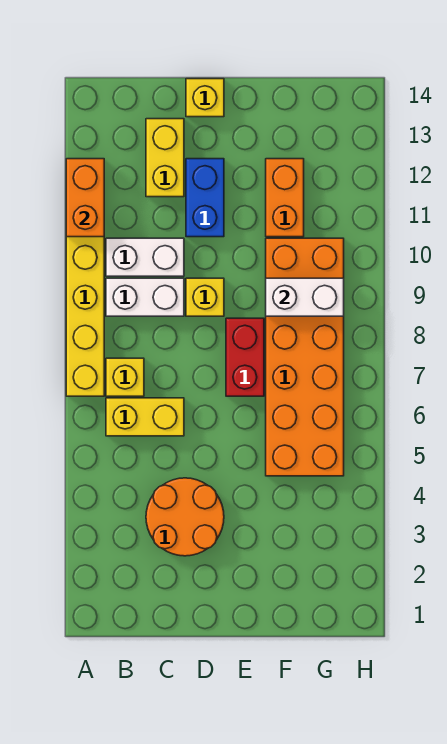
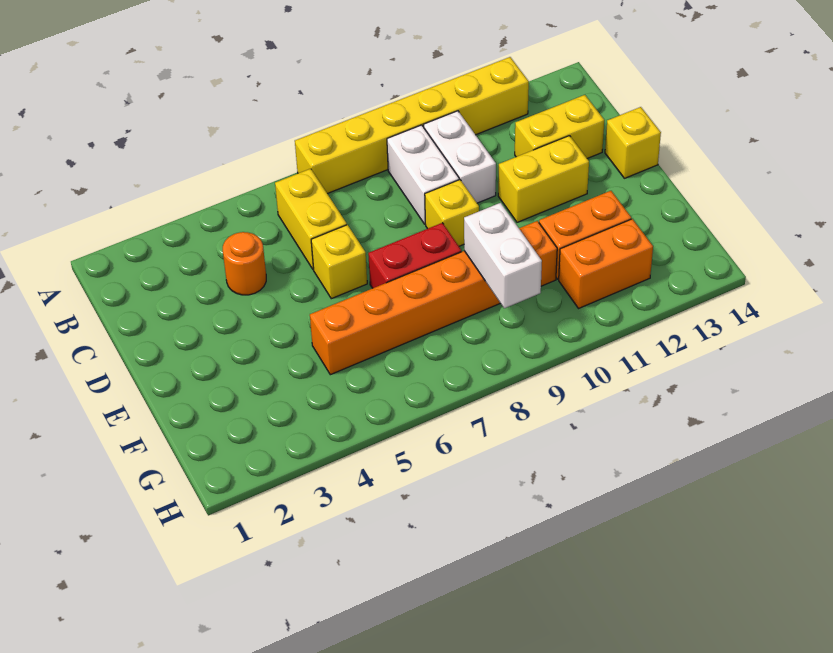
orange brick A11:A12 level 2 -> orange brick G11:G12 level 1
yellow brick B7 level 1 -> yellow brick D6 level 1
orange round brick C3:D4 level 1 -> orange round brick C4 level 1
blue brick D11:D12 level 1 -> yellow brick D11:D12 level 1
orange brick F5:G10 level 1 -> orange brick F5:F10 level 1

